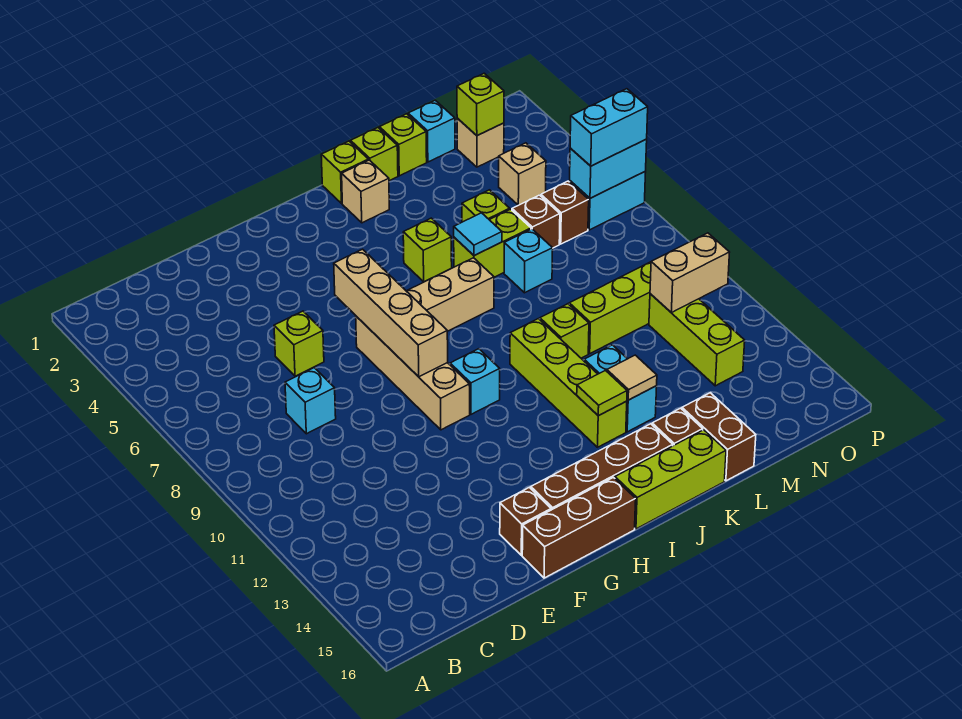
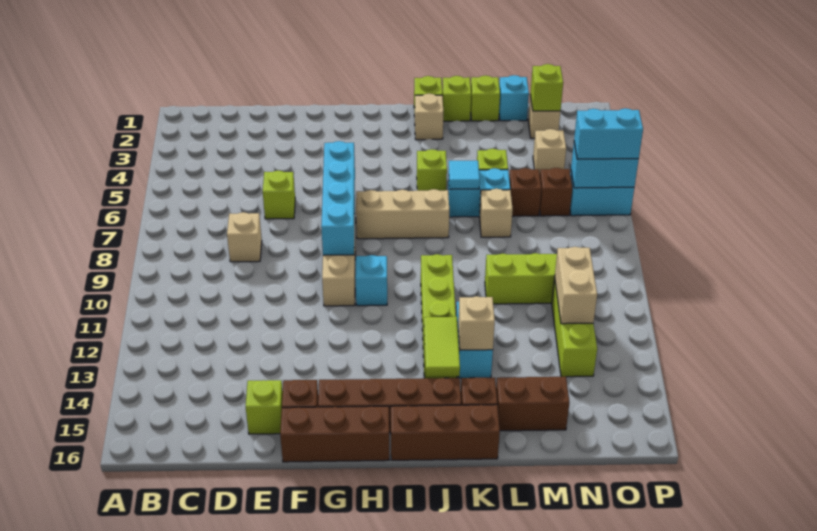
cyan brick D8 level 1 -> tan brick D8 level 1
tan brick G6:G9 level 2 -> cyan brick G6:G9 level 2
lime brick I16:K16 level 1 -> brown brick I16:K16 level 1
lime tile J13 level 2 -> lime tile J13:J14 level 2
lime brick K6:L6 level 1 -> cyan brick K6:L6 level 1
lime brick K10 level 1 -> lime brick E15 level 1
tan tile K13 level 2 -> tan brick K13 level 2
cyan brick L7 level 1 -> tan brick L7 level 1
brown brick L15:L16 level 1 -> brown brick L15:M15 level 1
tan brick N11:O11 level 2 -> tan brick N11:N12 level 2

